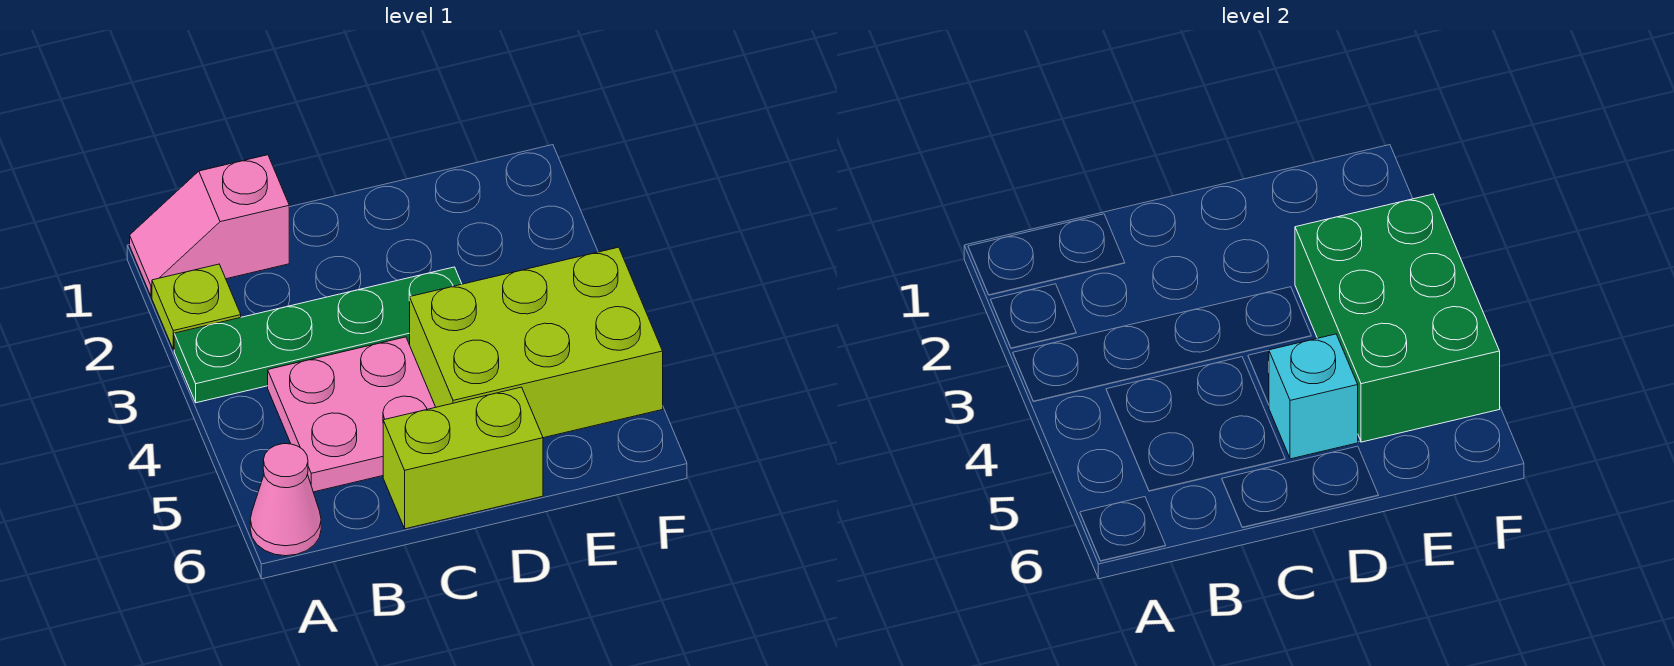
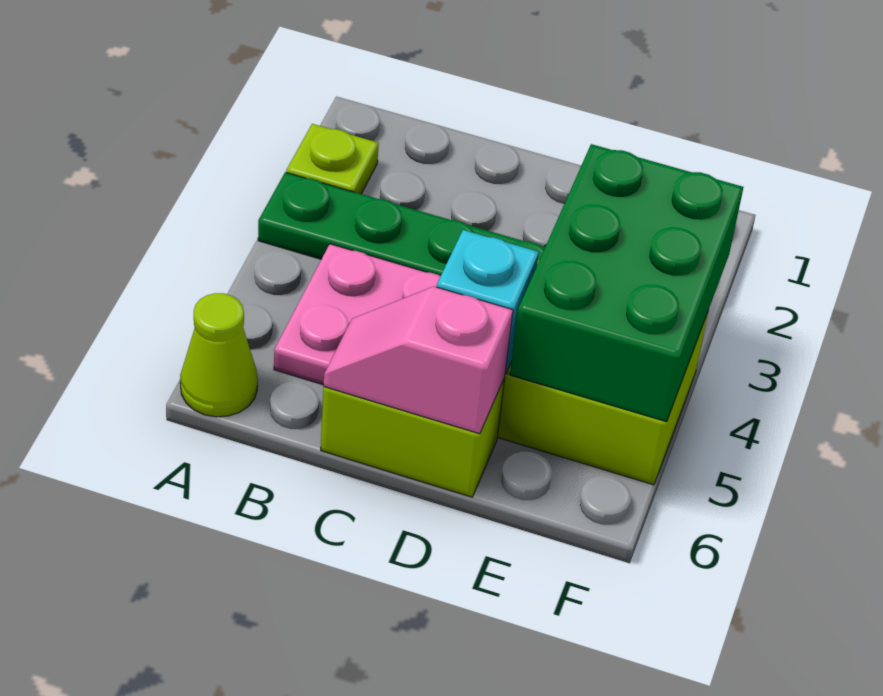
pink slope A1:B1 level 1 top B -> pink slope C6:D6 level 2 top D
pink cone A6 level 1 -> lime cone A6 level 1

